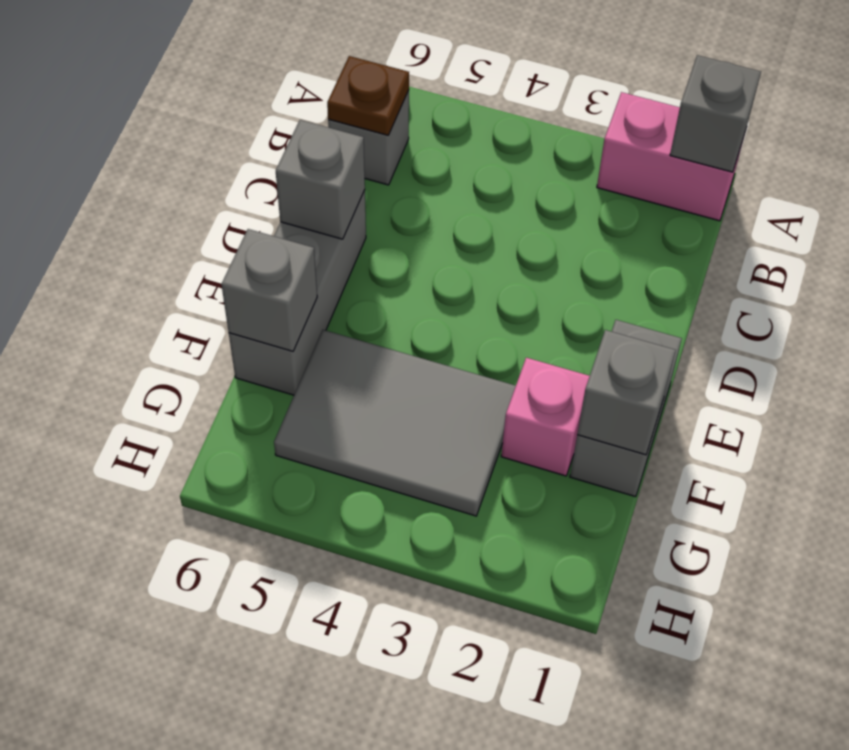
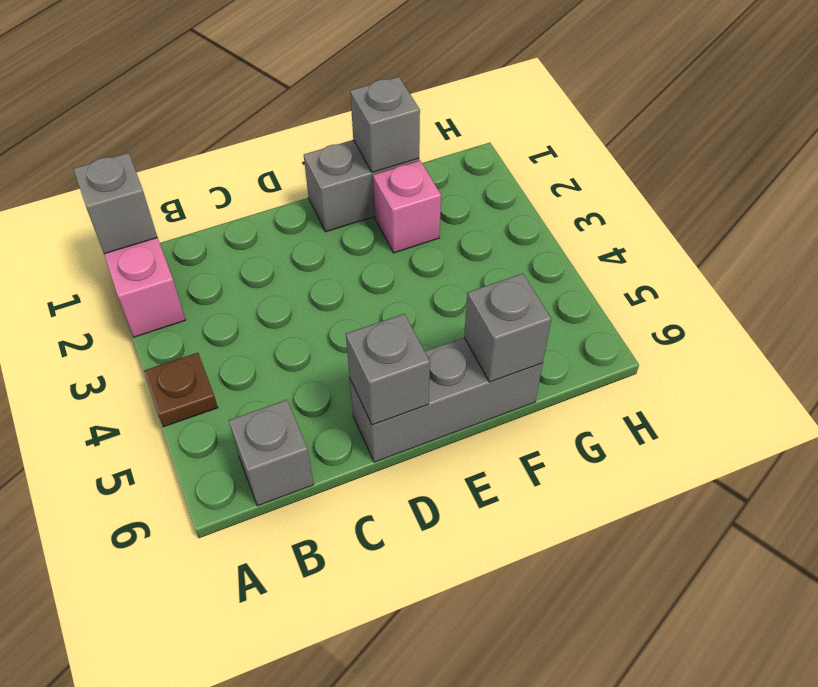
brown plate B6 level 2 -> brown plate A4 level 1
grey tile F3:G5 level 1 -> none

